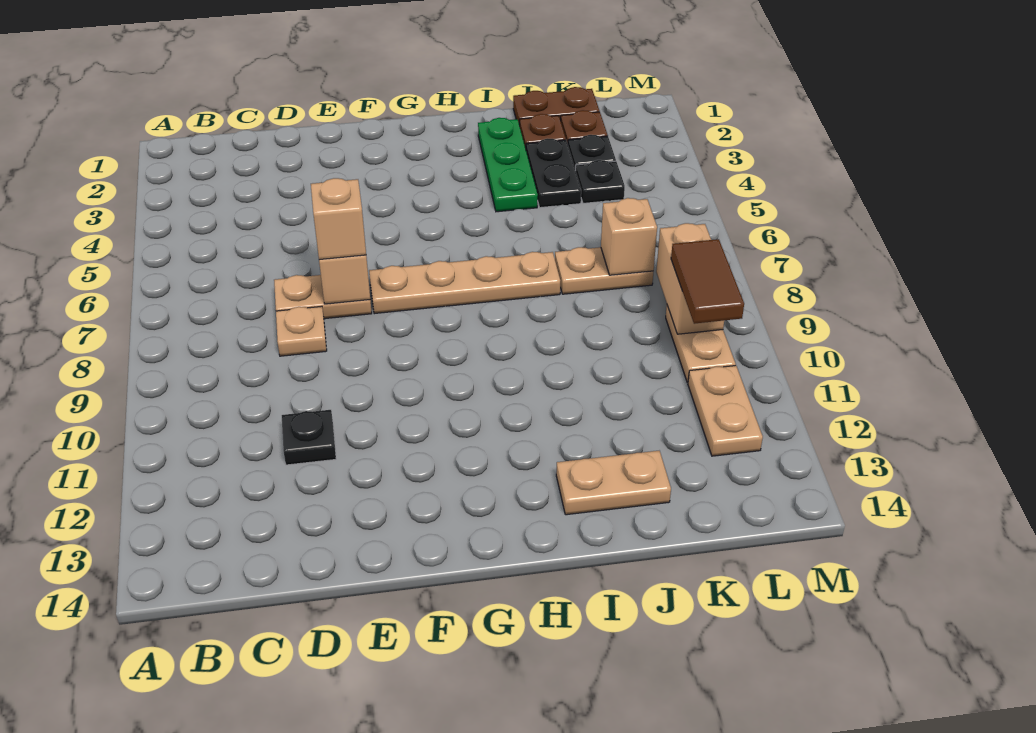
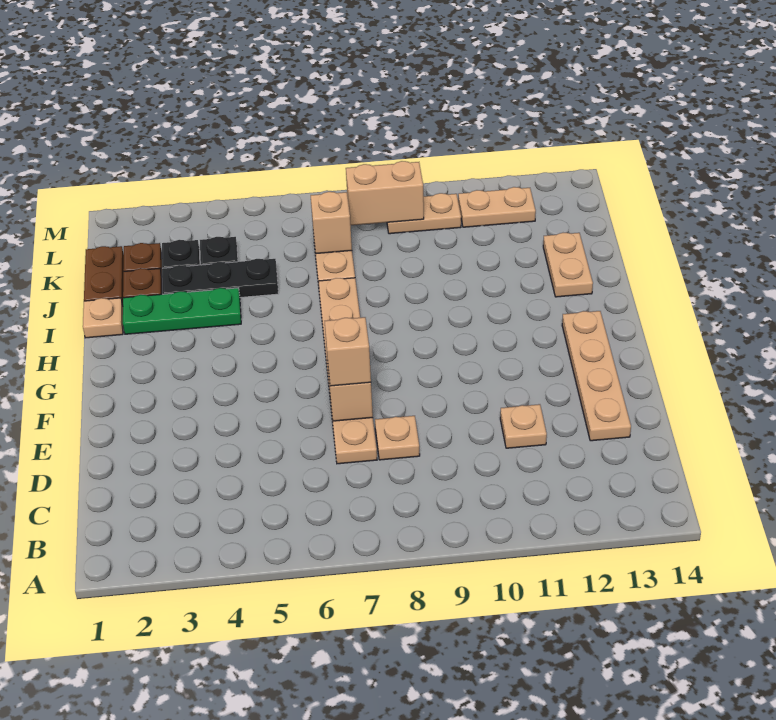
black plate D11 level 1 -> tan plate D11 level 1
none -> tan plate D13:G13 level 1
none -> tan plate I1 level 1
black plate J3:J4 level 1 -> black plate J3:J5 level 1
brown tile L9:L10 level 3 -> none

